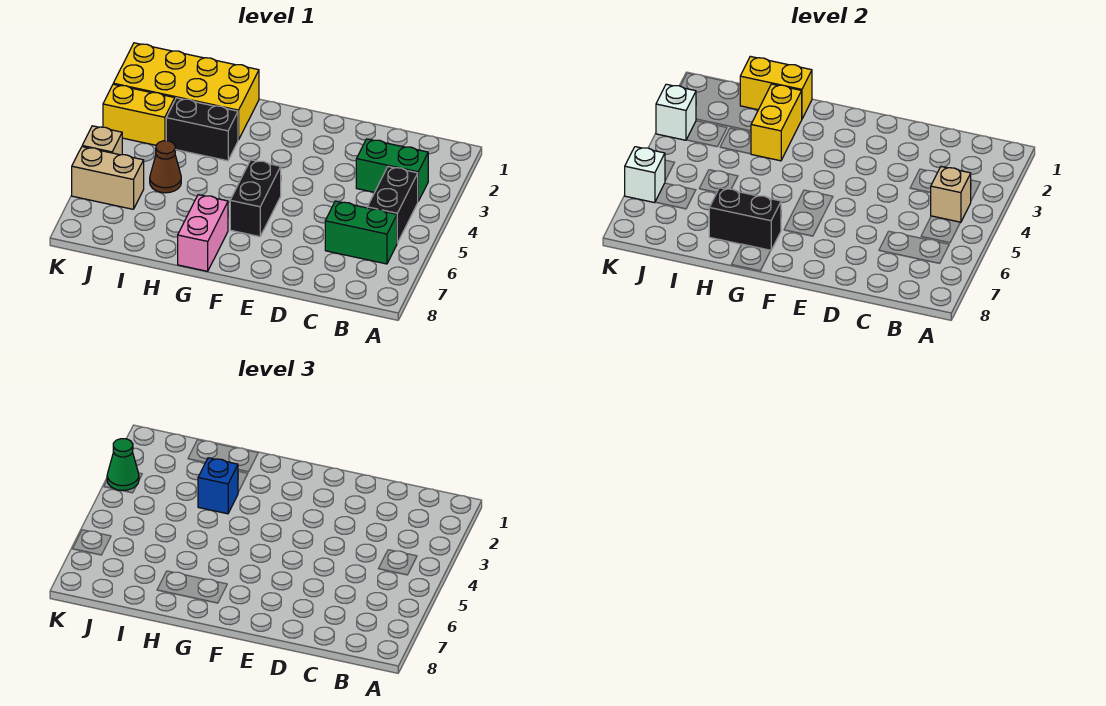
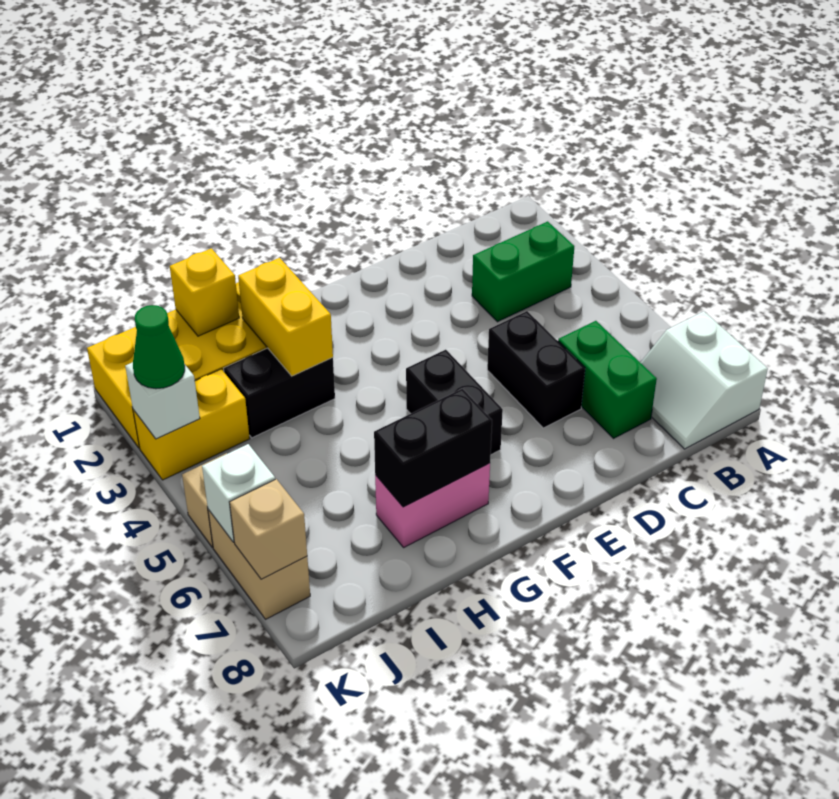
none -> white slope A7:B8 level 1 top A
black brick B4:B5 level 1 -> black brick D5:D6 level 1
tan brick B4 level 2 -> tan brick K7 level 2
green brick B6:C6 level 1 -> green brick C6:C7 level 1
pink brick G7:G8 level 1 -> pink brick G7:H7 level 1
yellow brick H1:I1 level 2 -> yellow brick I1 level 2
blue brick H3 level 3 -> none
brown cone I5 level 1 -> none
tan brick J6:K6 level 1 -> tan brick K6:K7 level 1

